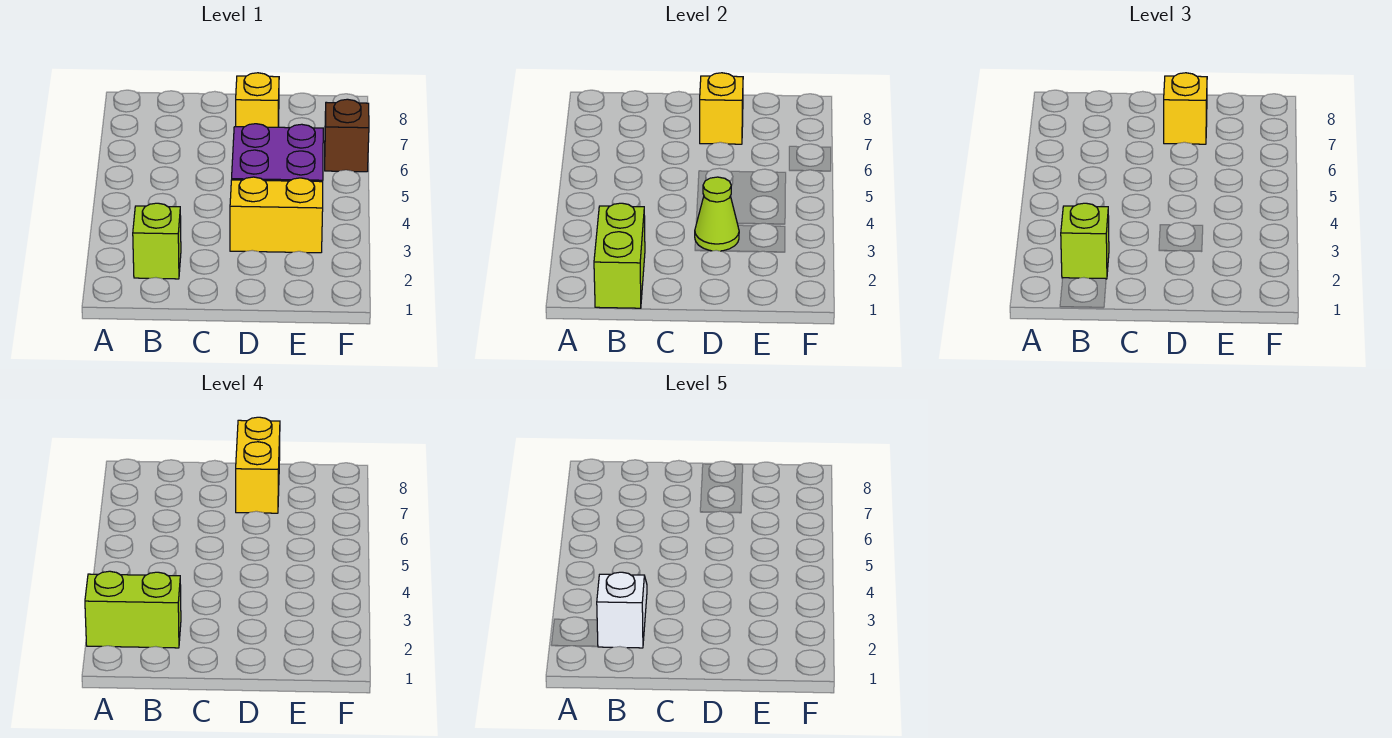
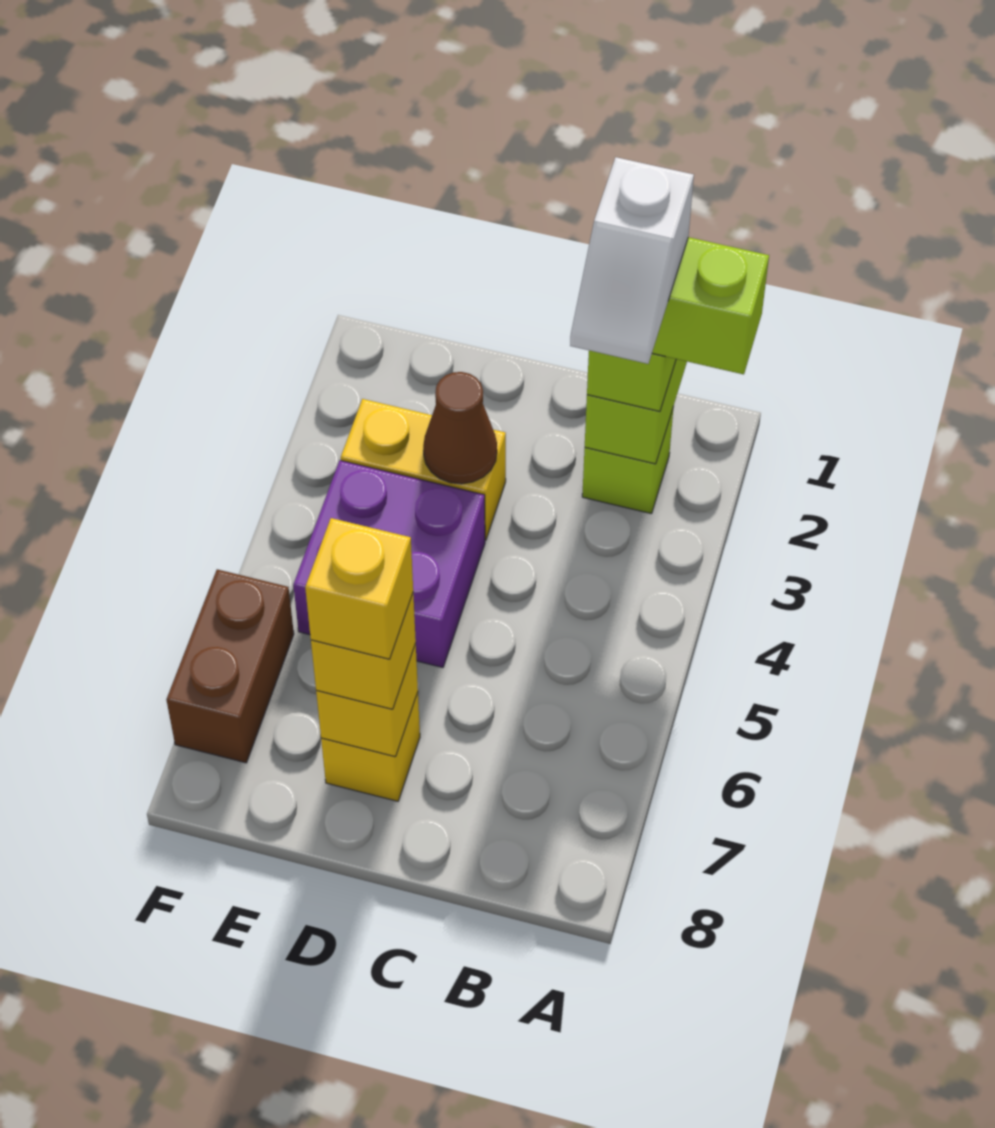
lime cone D3 level 2 -> brown cone D3 level 2
yellow brick D7:D8 level 4 -> yellow brick D7 level 4
brown brick F6 level 1 -> brown brick F6:F7 level 1

